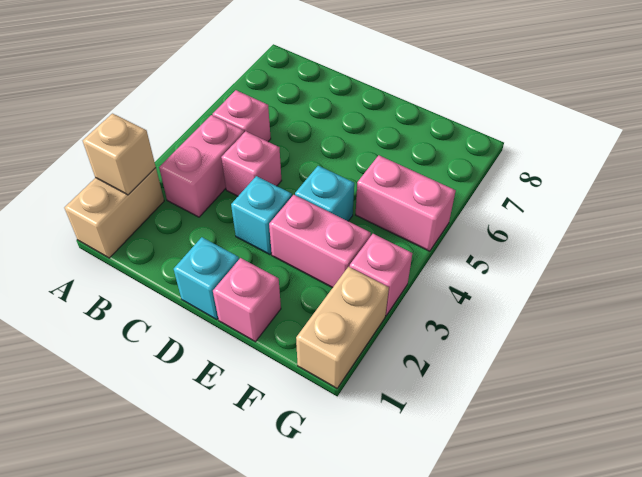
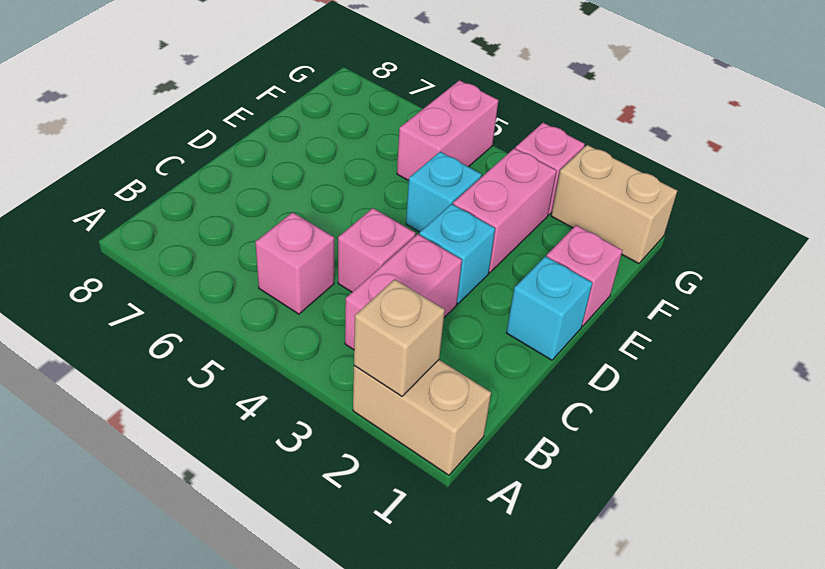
pink brick B3:B4 level 1 -> pink brick B3:C3 level 1

